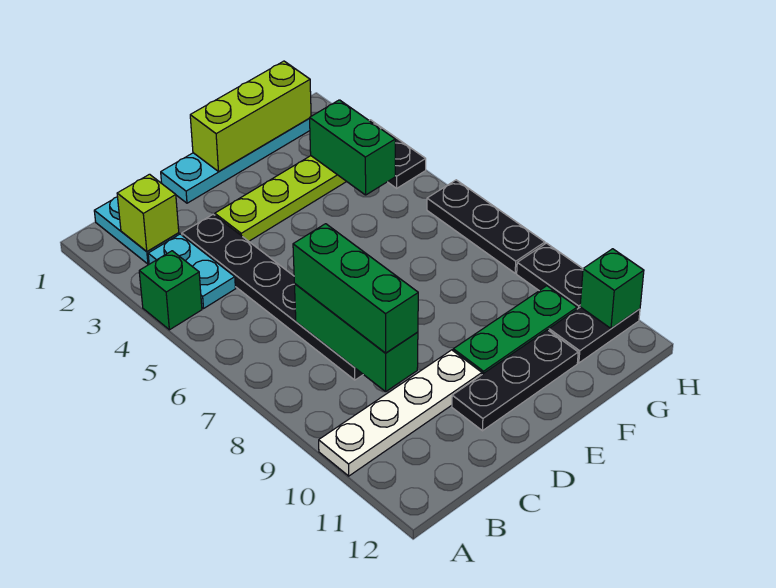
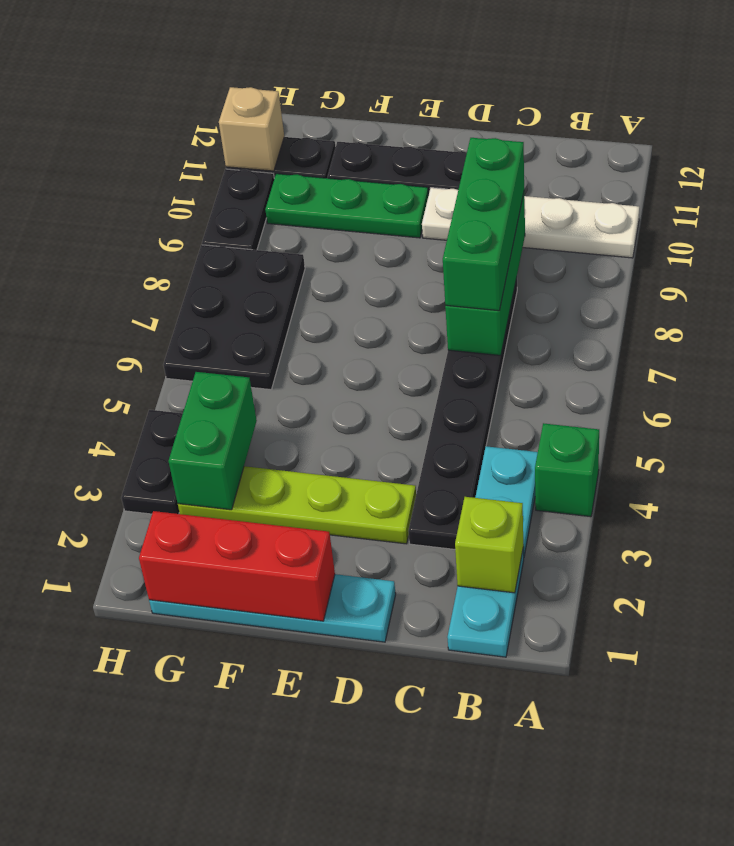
lime brick E1:G1 level 2 -> red brick E1:G1 level 2
black plate H6:H8 level 1 -> black plate G6:H8 level 1
green brick H11 level 2 -> tan brick H11 level 2

